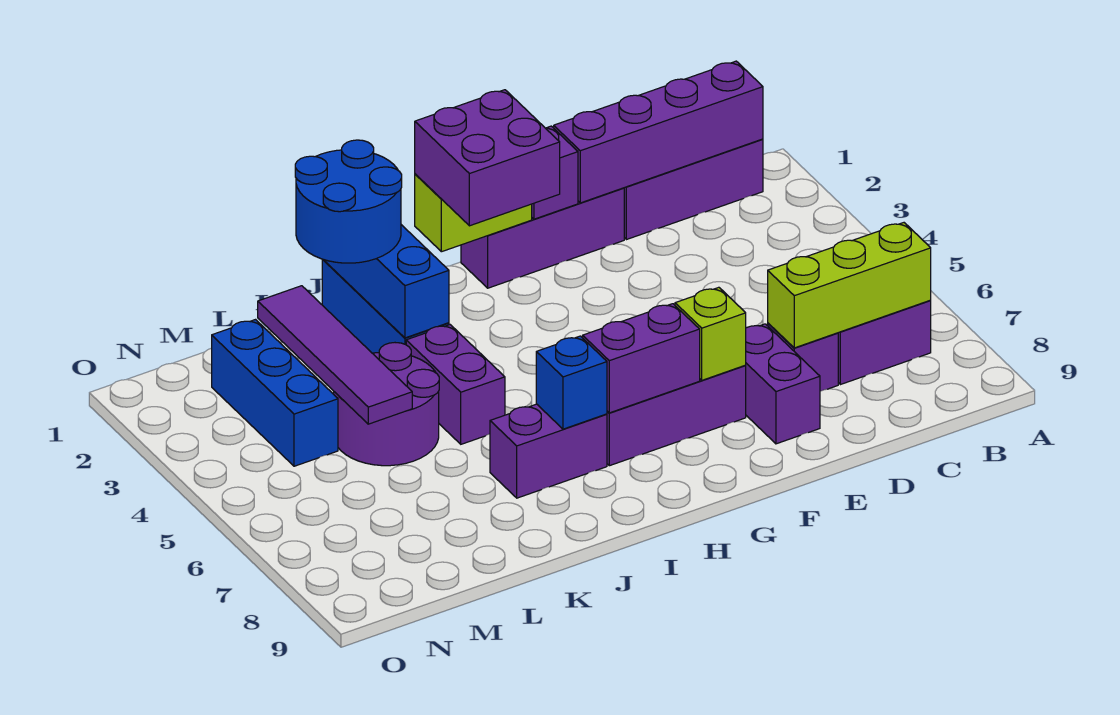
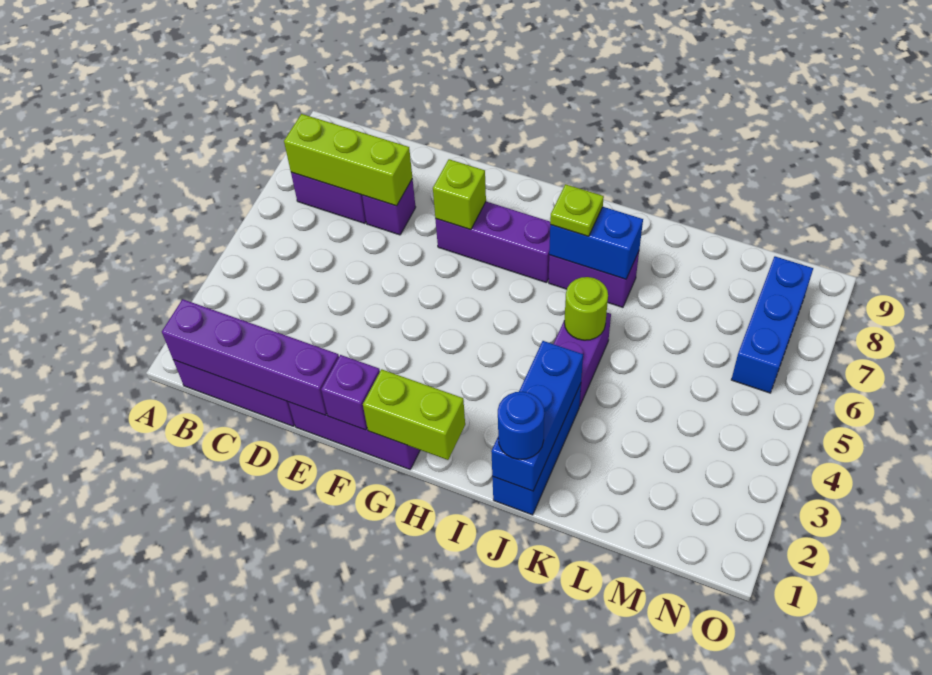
purple brick E7:E8 level 1 -> none
purple brick G1:H2 level 3 -> none
purple brick G7:H7 level 2 -> none
blue brick I7 level 2 -> blue brick I7:J7 level 2
none -> lime plate I7 level 3
blue round brick J1:K2 level 3 -> blue round brick J1 level 3
none -> lime round brick J5 level 2
purple round brick K4:L5 level 1 -> none
purple tile L2:L5 level 2 -> none
blue brick M2:M4 level 1 -> blue brick N6:N8 level 1

